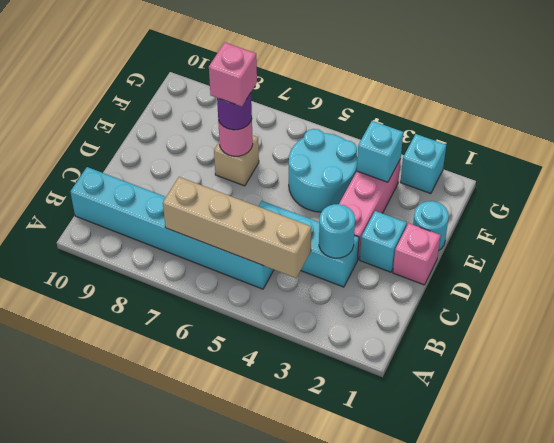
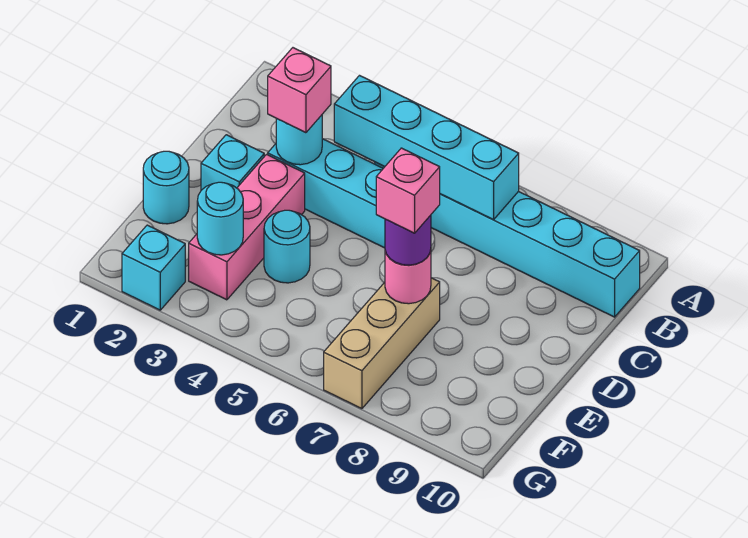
tan brick B4:B7 level 2 -> cyan brick B4:B7 level 2
pink brick D1 level 1 -> pink brick C3 level 3
cyan round brick E4:F5 level 1 -> cyan round brick E4 level 1
tan brick E7 level 1 -> tan brick E7:G7 level 1
cyan brick F3 level 2 -> cyan round brick F3 level 2

